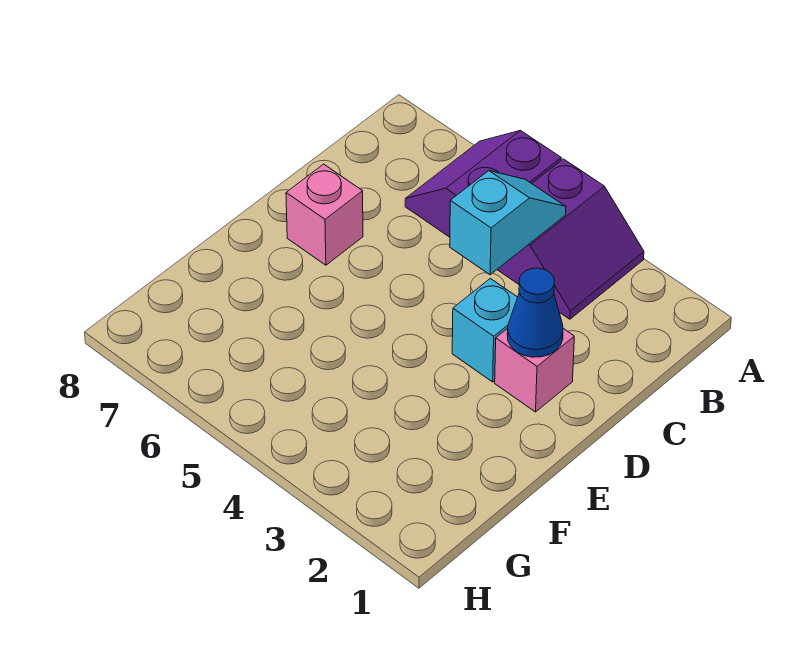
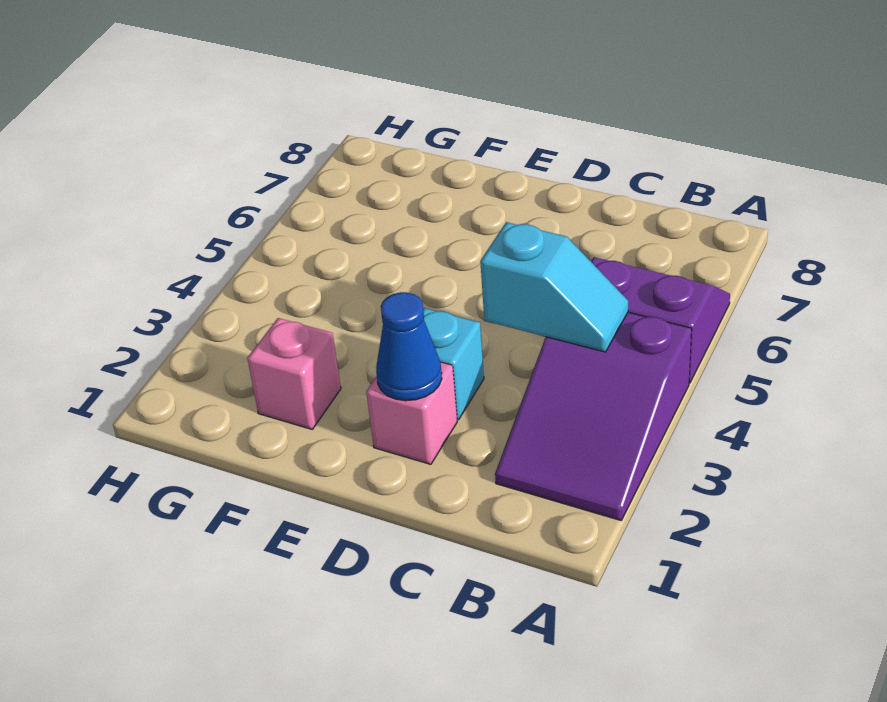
purple slope A3:B4 level 1 top 4 -> purple slope A2:B4 level 1 top 4
pink brick D7 level 1 -> pink brick F2 level 1

